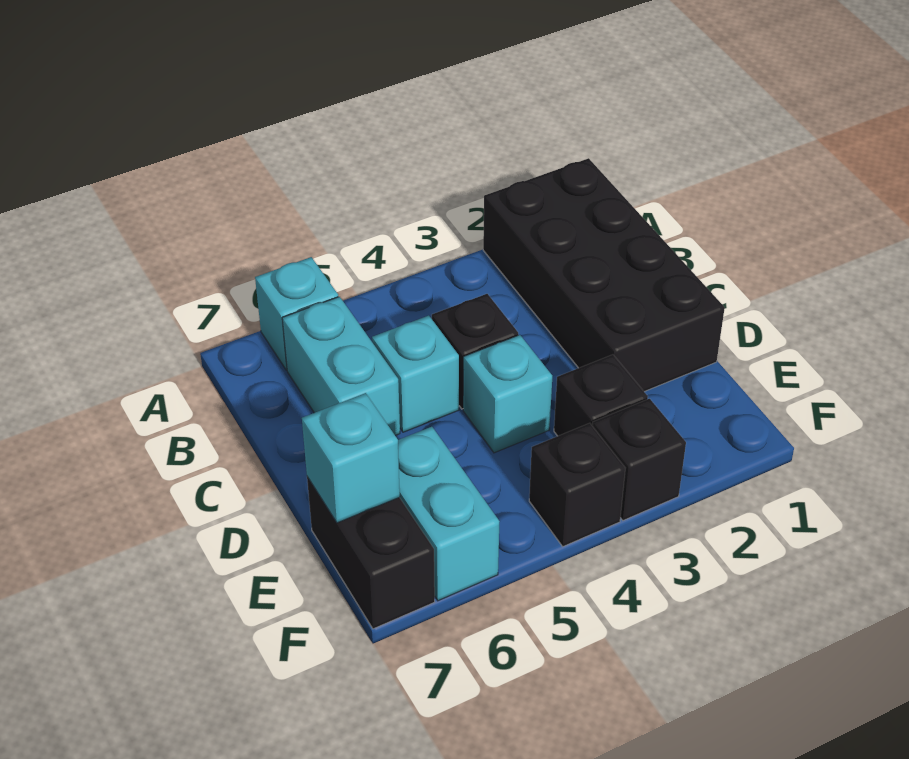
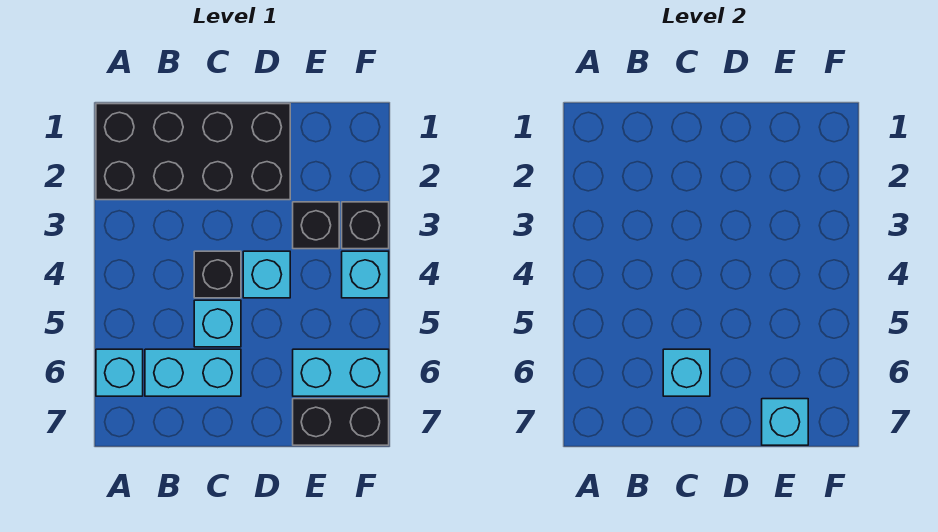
none -> cyan brick C6 level 2
black brick F4 level 1 -> cyan brick F4 level 1

